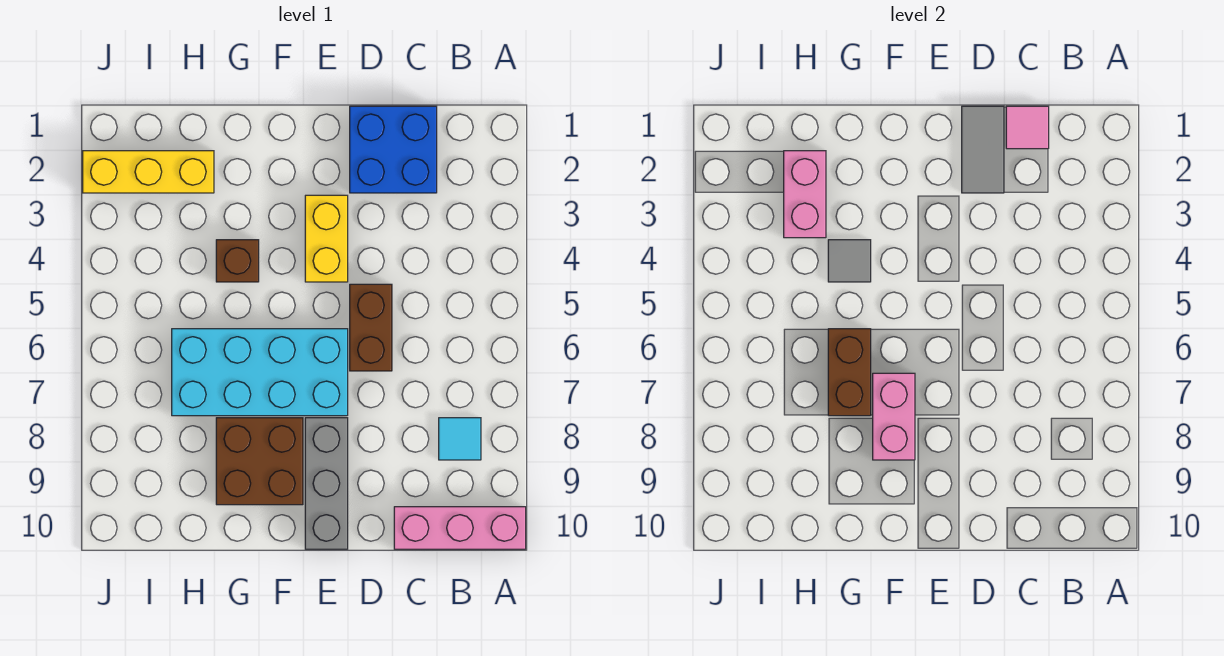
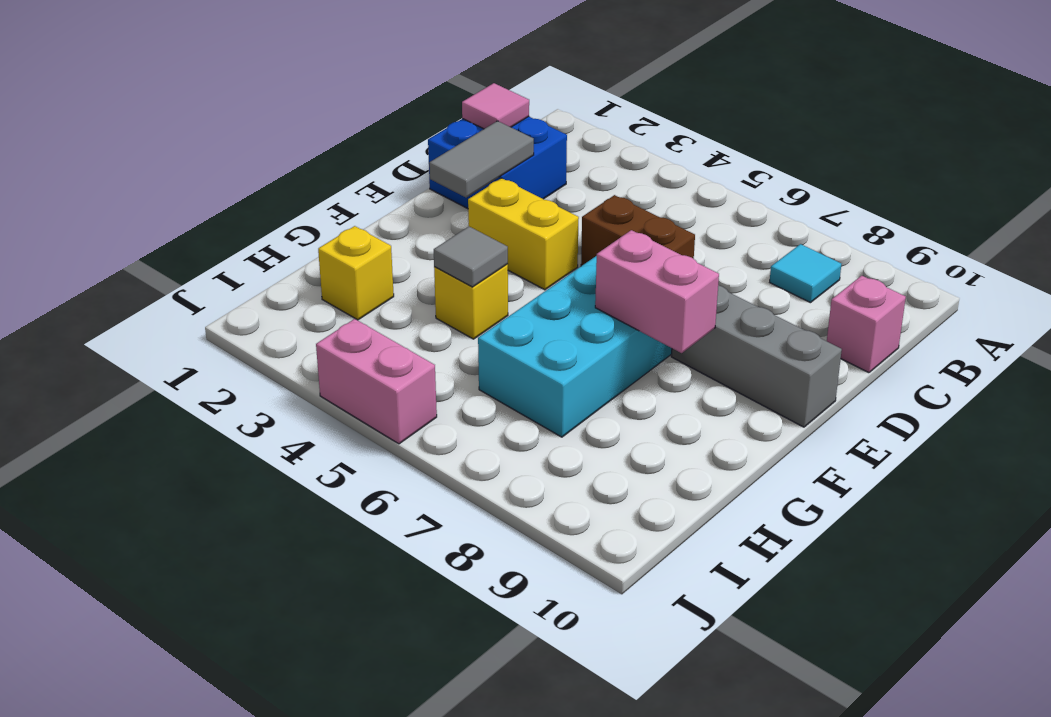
pink brick A10:C10 level 1 -> pink brick C10 level 1
grey tile D1:D2 level 2 -> grey tile D2:E2 level 2
brown brick F8:G9 level 1 -> none
brown brick G4 level 1 -> yellow brick G4 level 1
brown brick G6:G7 level 2 -> none
yellow brick H2:J2 level 1 -> yellow brick H2 level 1
pink brick H2:H3 level 2 -> pink brick J4:J5 level 1

